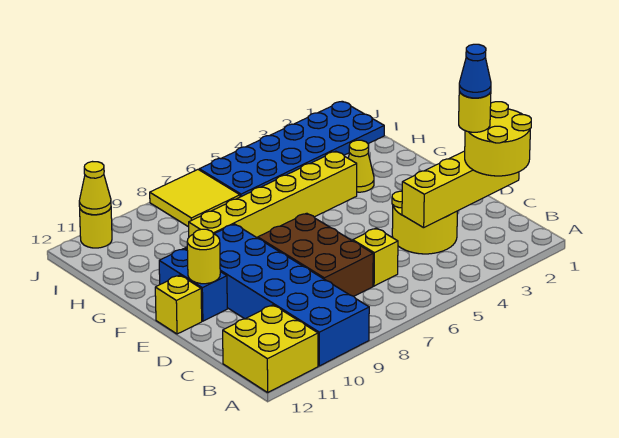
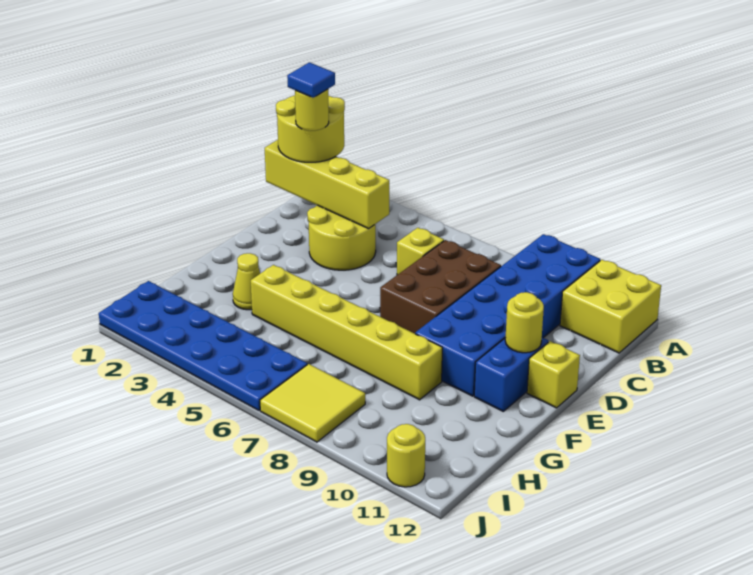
blue cone C2 level 5 -> blue tile C2 level 5
yellow cone J11 level 2 -> none

